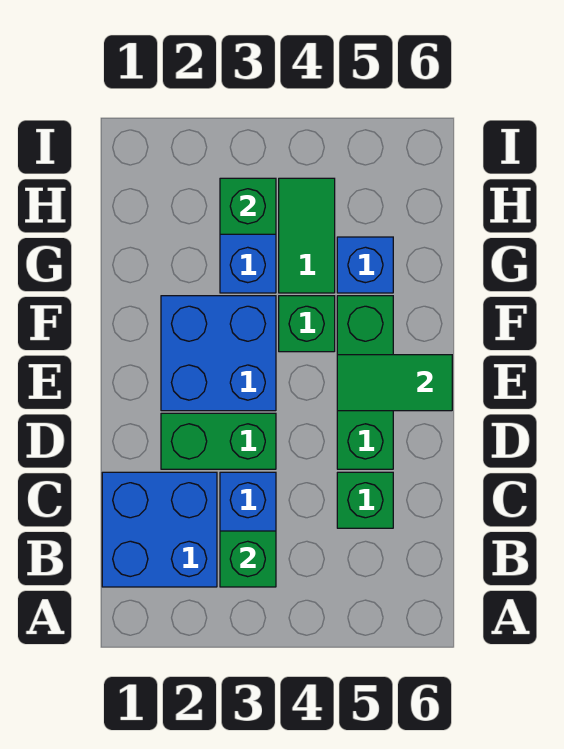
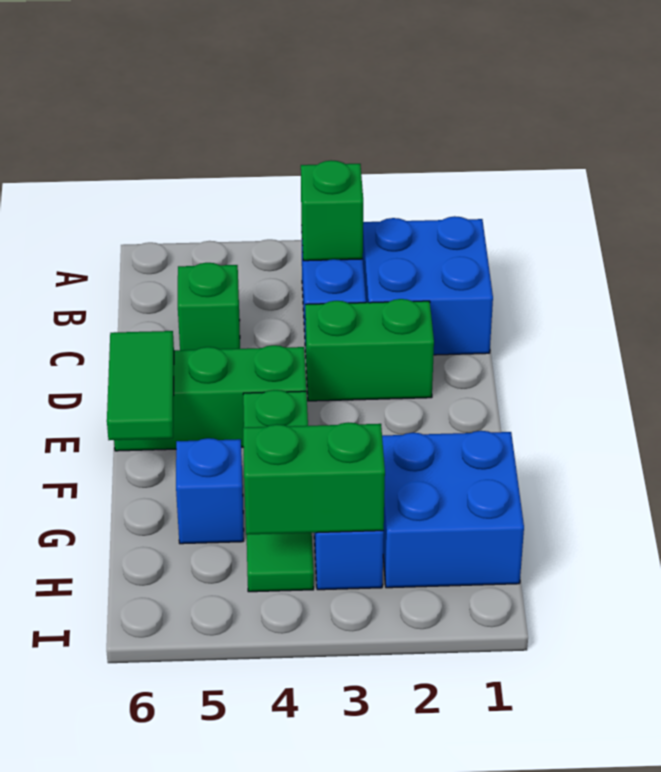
green brick D5:F5 level 1 -> green brick E4:E6 level 1
blue brick E2:F3 level 1 -> blue brick G1:H2 level 1
green tile E5:E6 level 2 -> green tile E6:F6 level 2
green brick H3 level 2 -> green brick H3:H4 level 2

